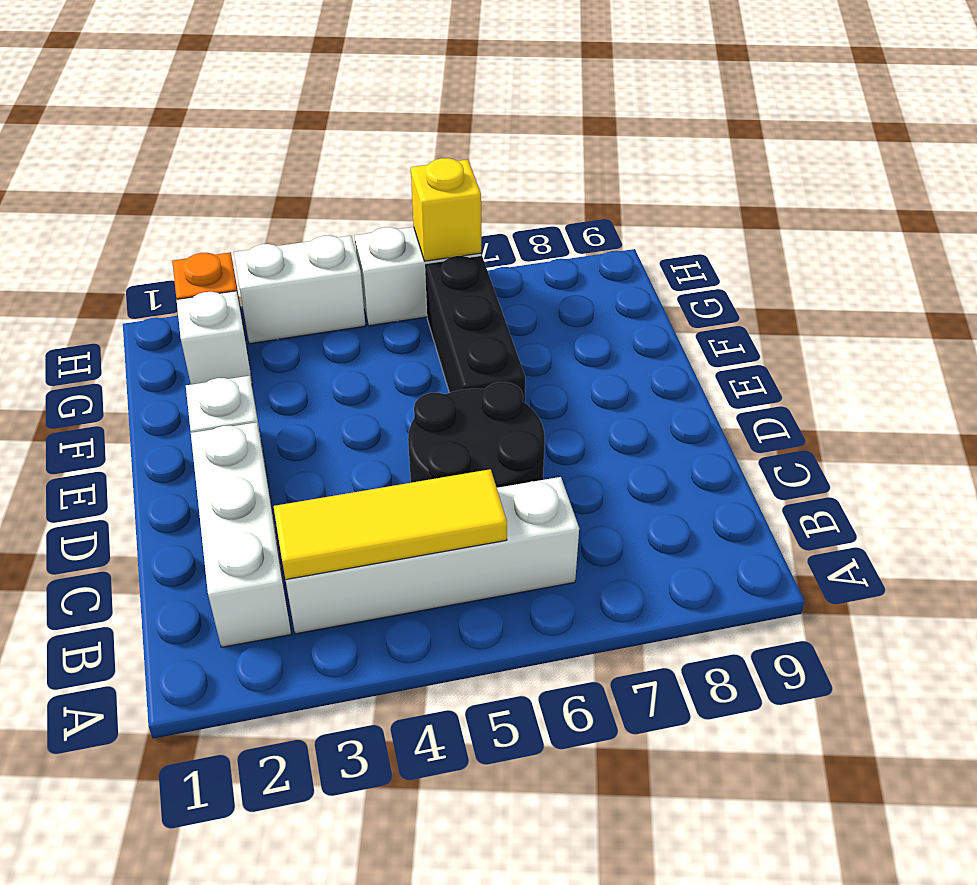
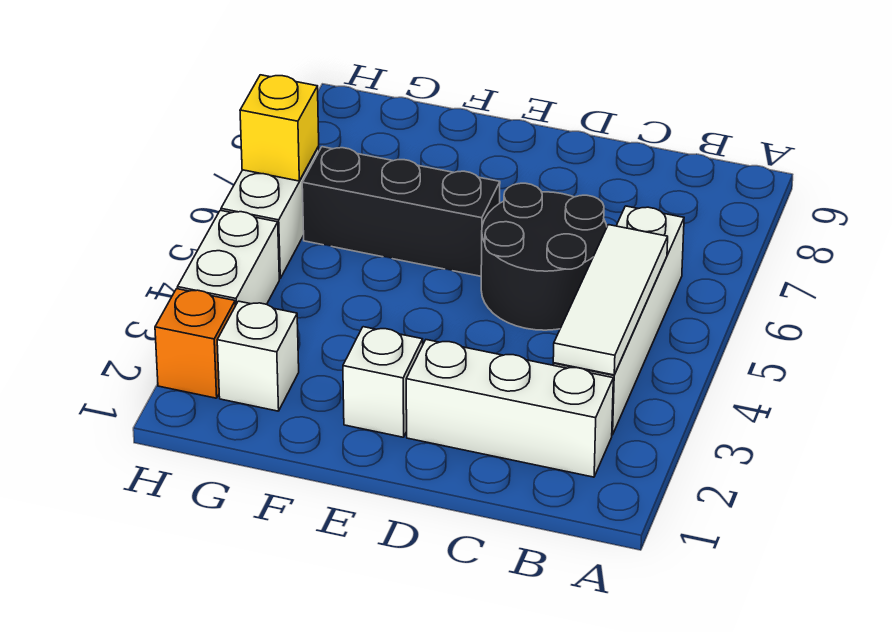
yellow tile B3:B5 level 2 -> white tile B3:B5 level 2

